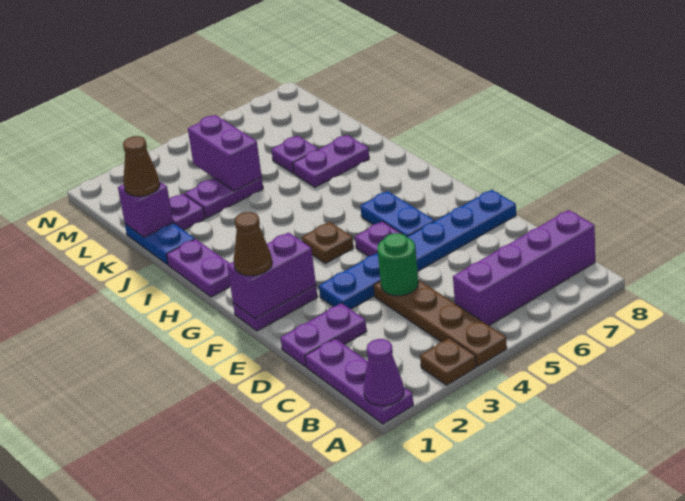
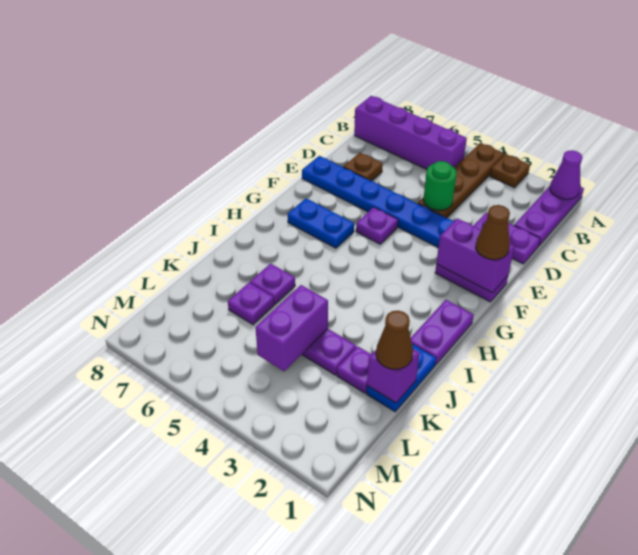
blue plate F6:G6 level 1 -> blue plate G6:G7 level 1
brown plate G4 level 1 -> brown plate D7 level 1
purple plate J6:J7 level 1 -> purple plate J6 level 1

